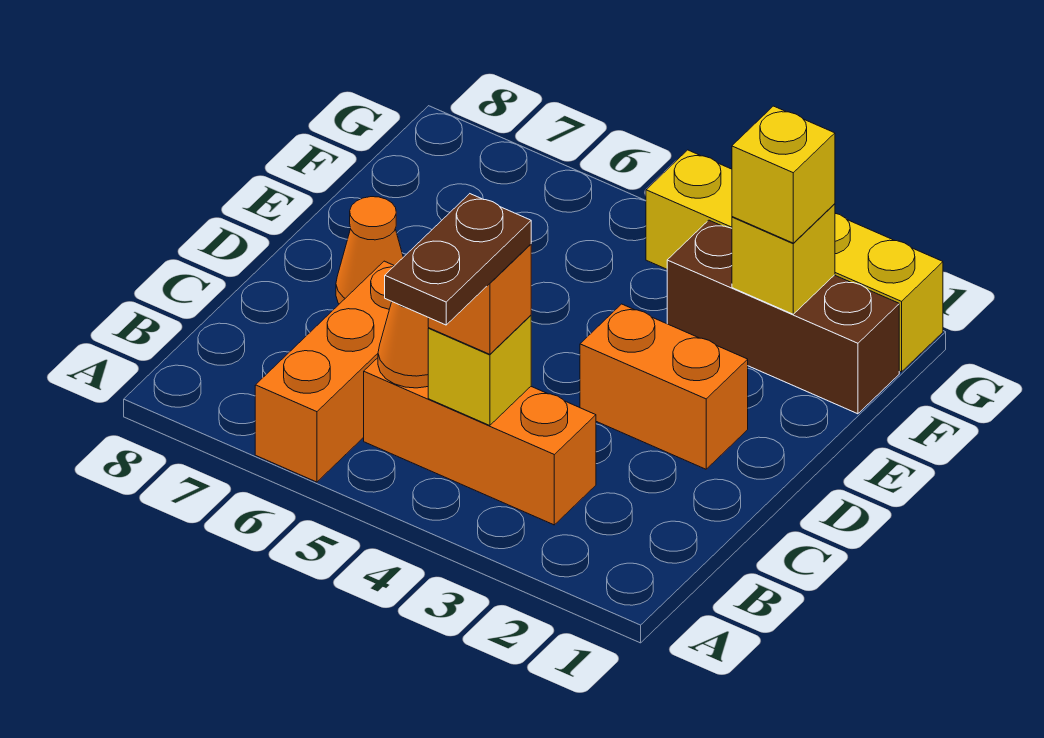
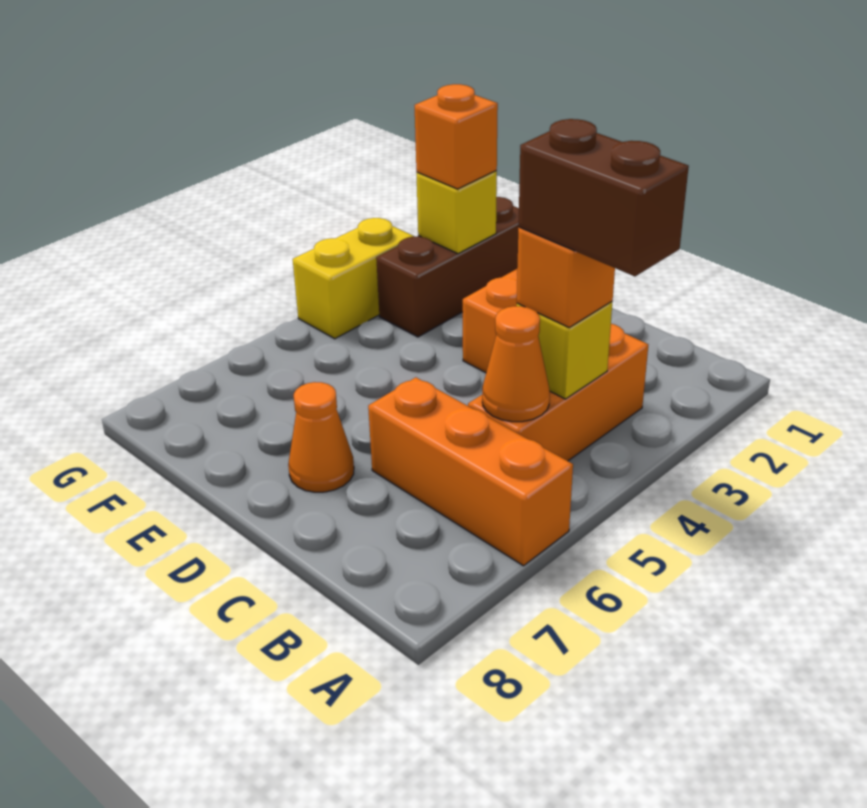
brown plate A4:B4 level 4 -> brown brick A4:B4 level 4
yellow brick F2 level 3 -> orange brick F2 level 3
yellow brick G1:G4 level 1 -> yellow brick G3:G4 level 1

